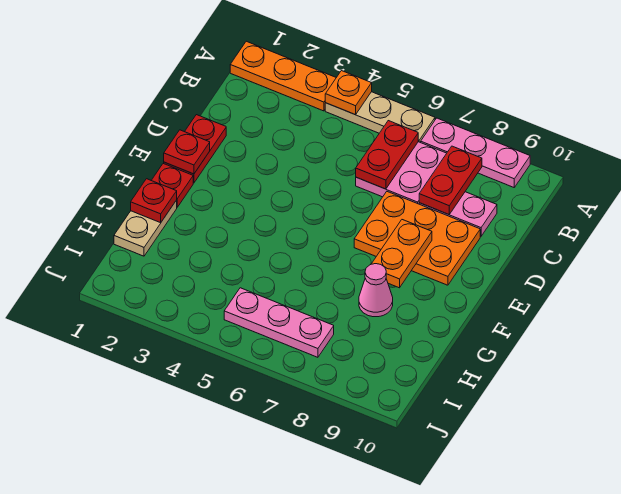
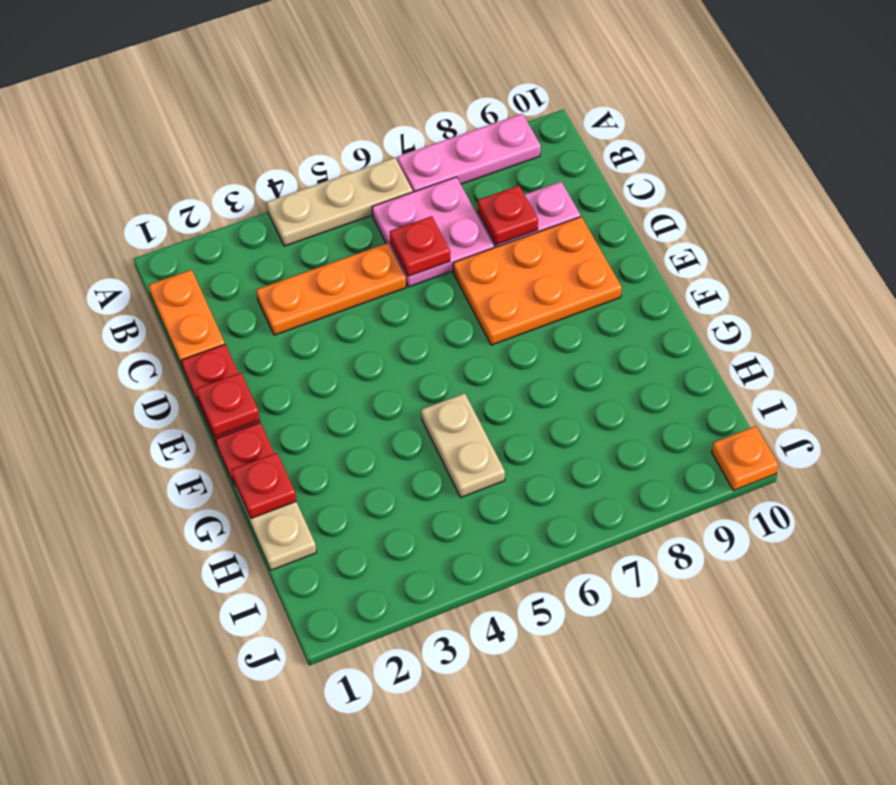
orange plate A1:A3 level 1 -> orange plate C3:C5 level 1
orange plate A4 level 2 -> orange plate J10 level 1
red plate B6:C6 level 2 -> red plate C6 level 2
red plate B8:C8 level 2 -> red plate C8 level 2
orange plate E8:F8 level 2 -> orange plate B1:C1 level 1
none -> tan plate G5:H5 level 1
pink cone G8 level 1 -> none
pink plate I5:I7 level 1 -> none

